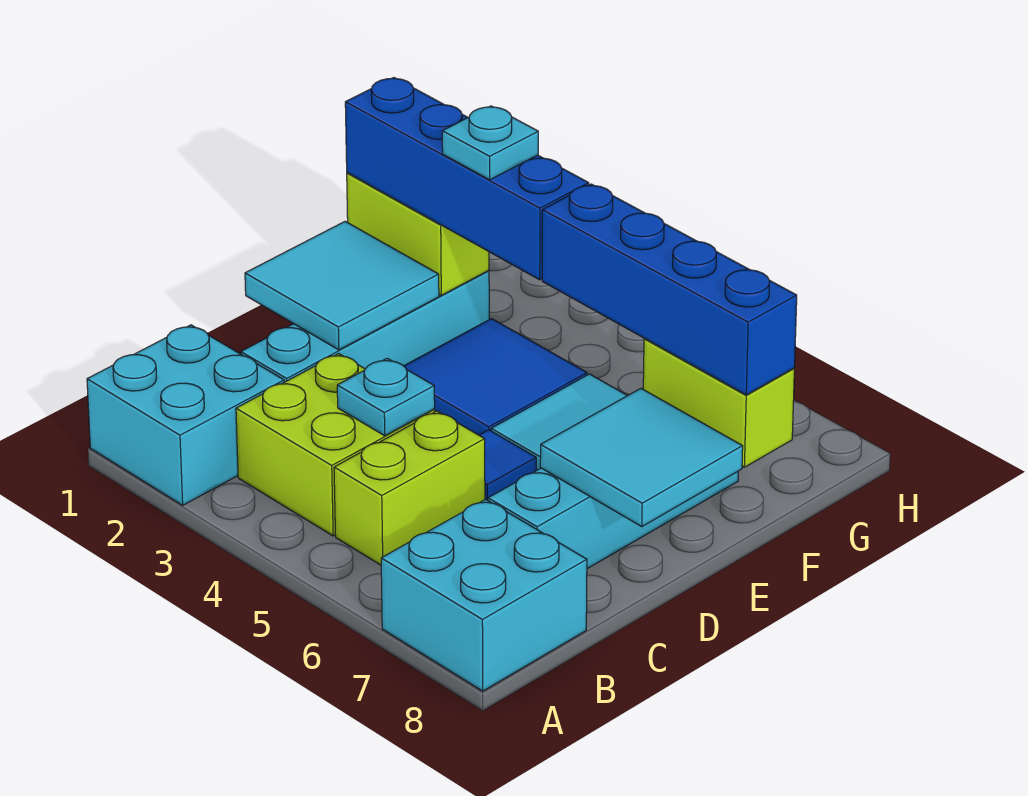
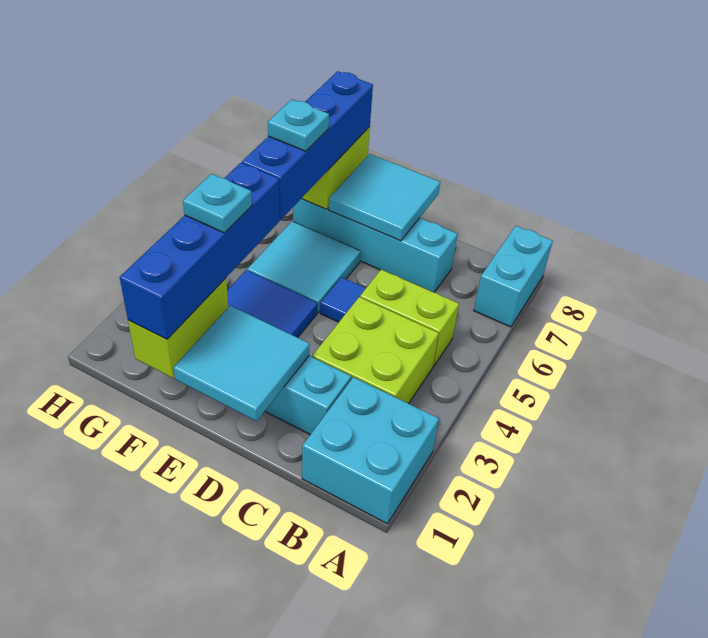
cyan brick A7:B8 level 1 -> cyan brick A7:A8 level 1
cyan plate C4 level 2 -> cyan plate F6 level 4

